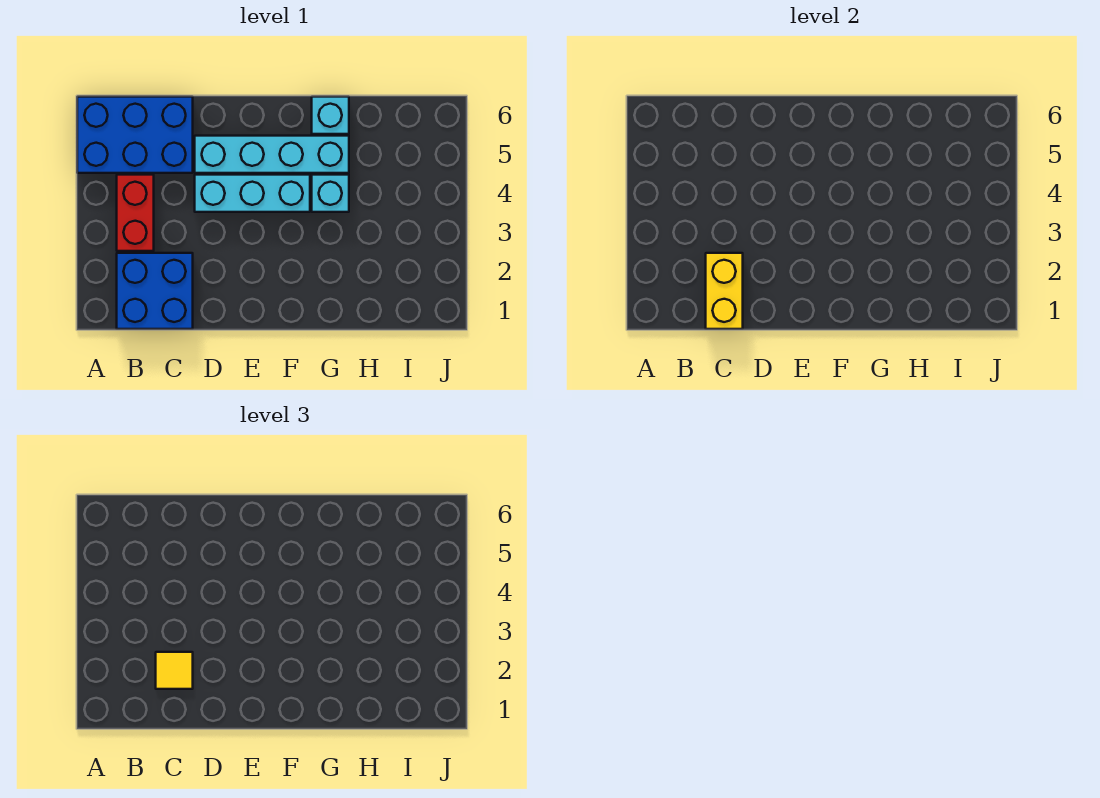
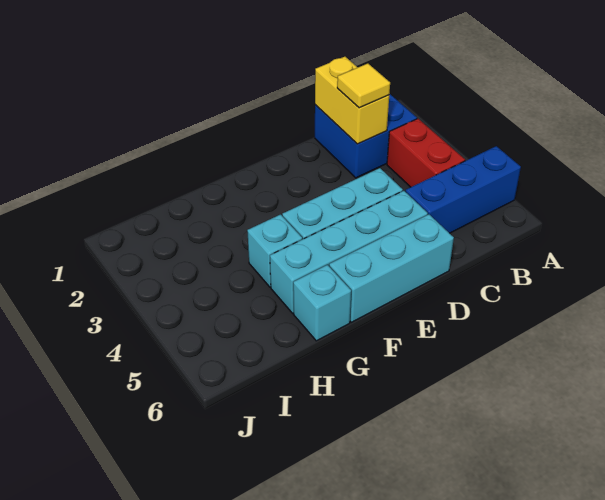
blue brick A5:C6 level 1 -> blue brick A5:C5 level 1
none -> cyan brick D6:F6 level 1

